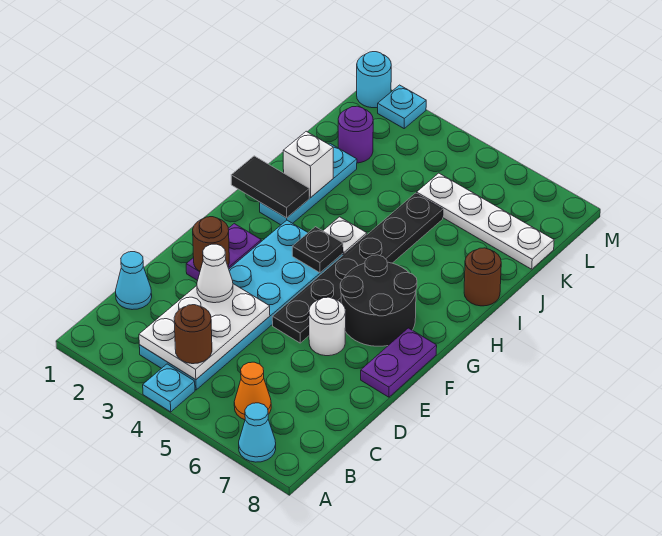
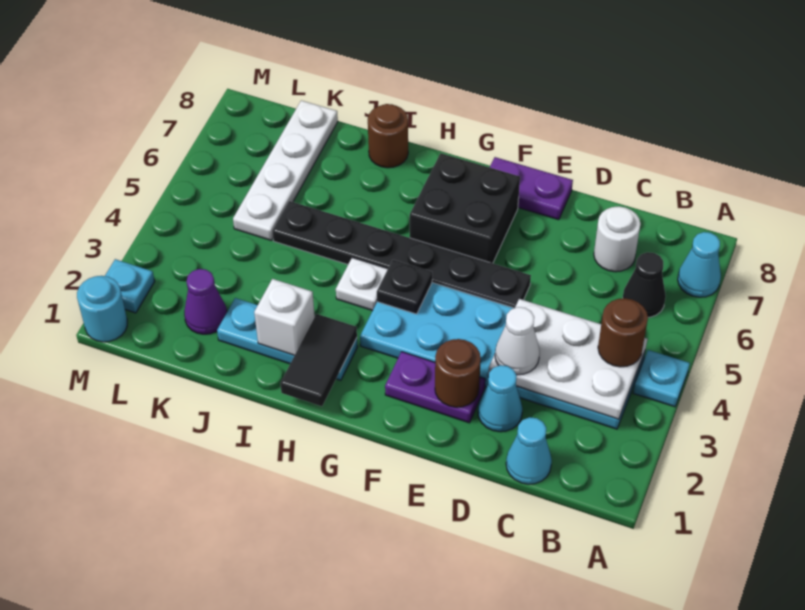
orange cone B6 level 1 -> black cone B6 level 1
none -> cyan cone D2 level 1
white round brick E6 level 1 -> white round brick C7 level 1
black round brick F6:G7 level 1 -> black brick F6:G7 level 1
purple round brick K2 level 1 -> purple cone K2 level 1

